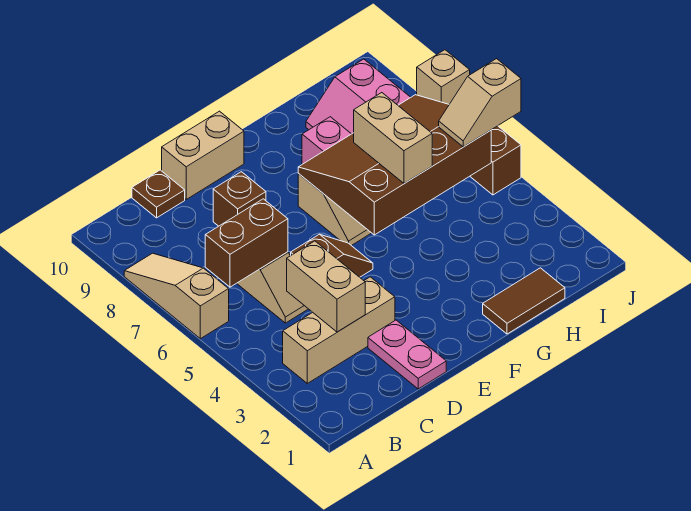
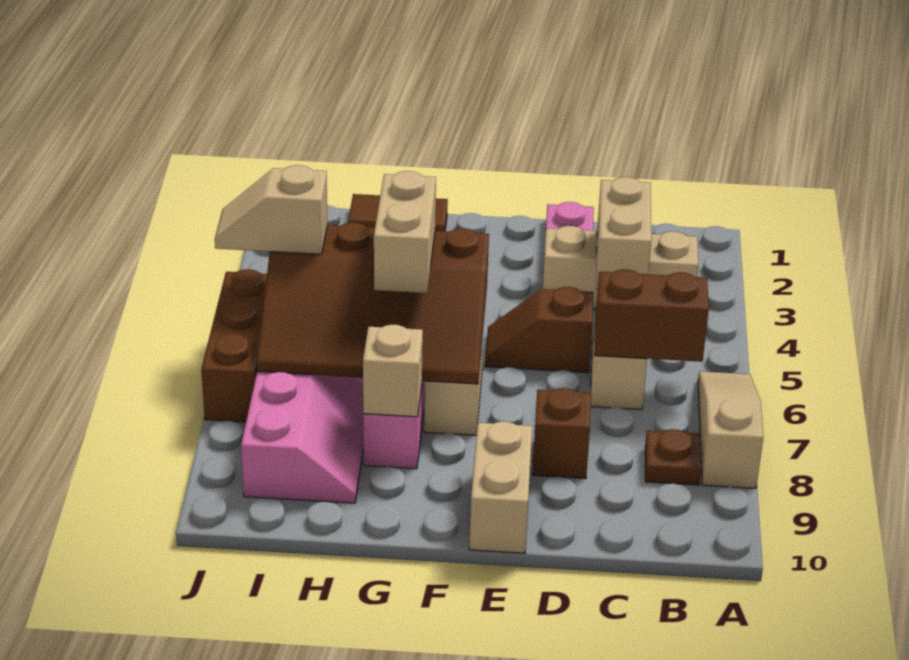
tan slope A6:A8 level 1 top 6 -> tan slope A6:A8 level 1 top 8
brown plate C10 level 1 -> brown plate B8 level 1
tan brick D10:E10 level 1 -> tan brick E9:E10 level 1
tan slope I5:J5 level 3 top J -> tan slope I5:J5 level 3 top I
tan brick J7 level 2 -> tan brick G8 level 2

